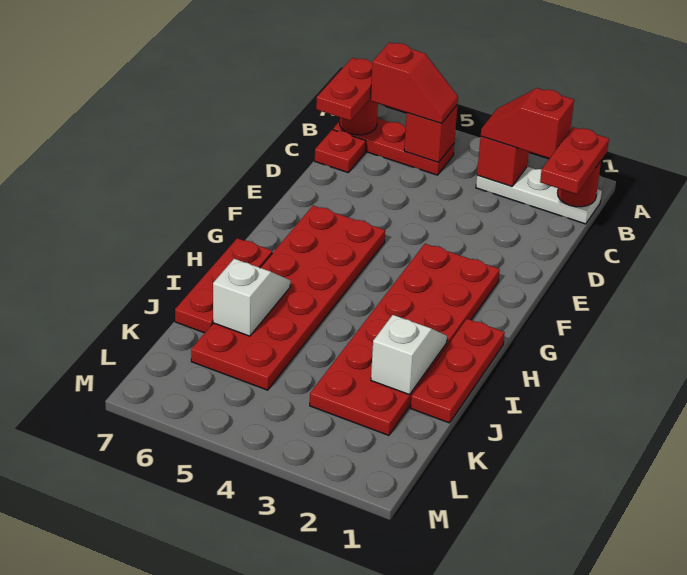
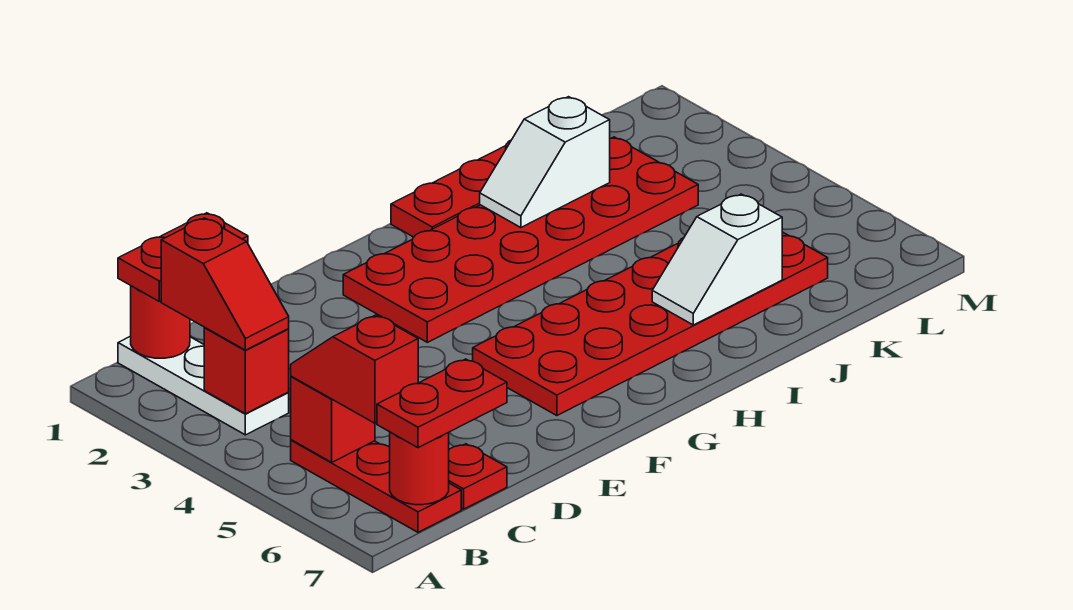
red plate H7:J7 level 1 -> none

